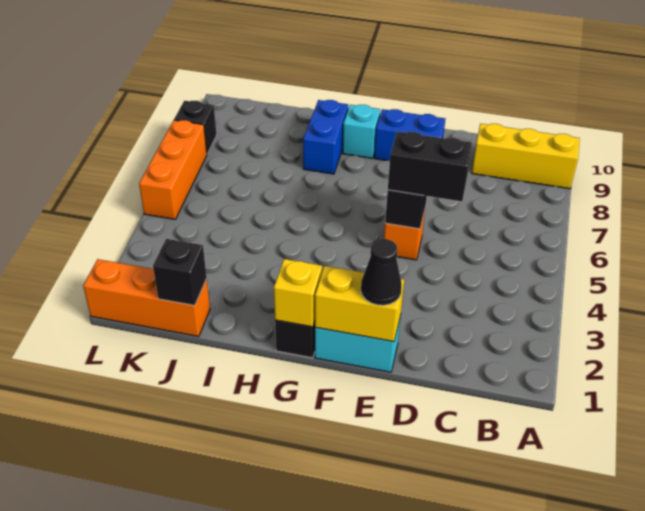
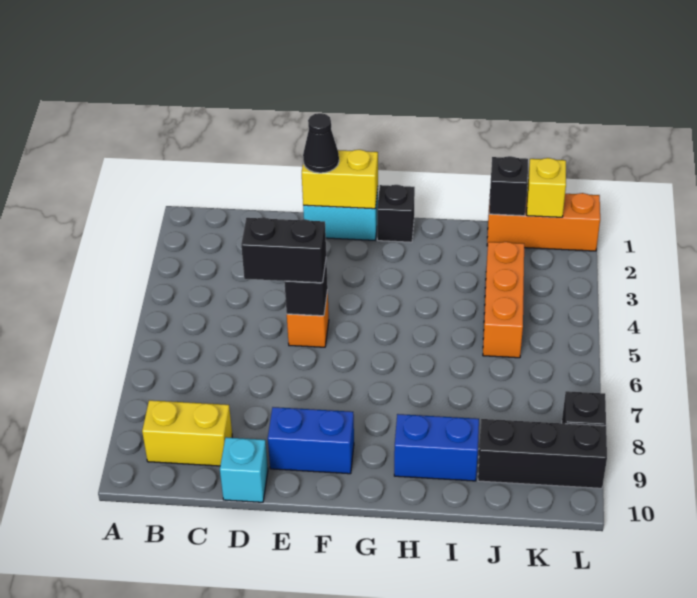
yellow brick A9:C9 level 1 -> yellow brick B9:C9 level 1
yellow brick G1 level 2 -> yellow brick K1 level 2
cyan brick G9 level 1 -> cyan brick D10 level 1
blue brick H8:H9 level 1 -> blue brick H9:I9 level 1
none -> black brick J9:L9 level 1
orange brick L5:L7 level 1 -> orange brick J3:J5 level 1

